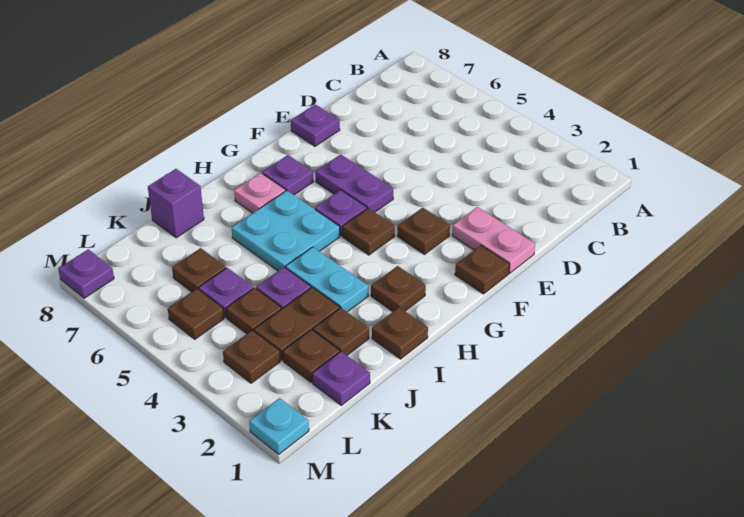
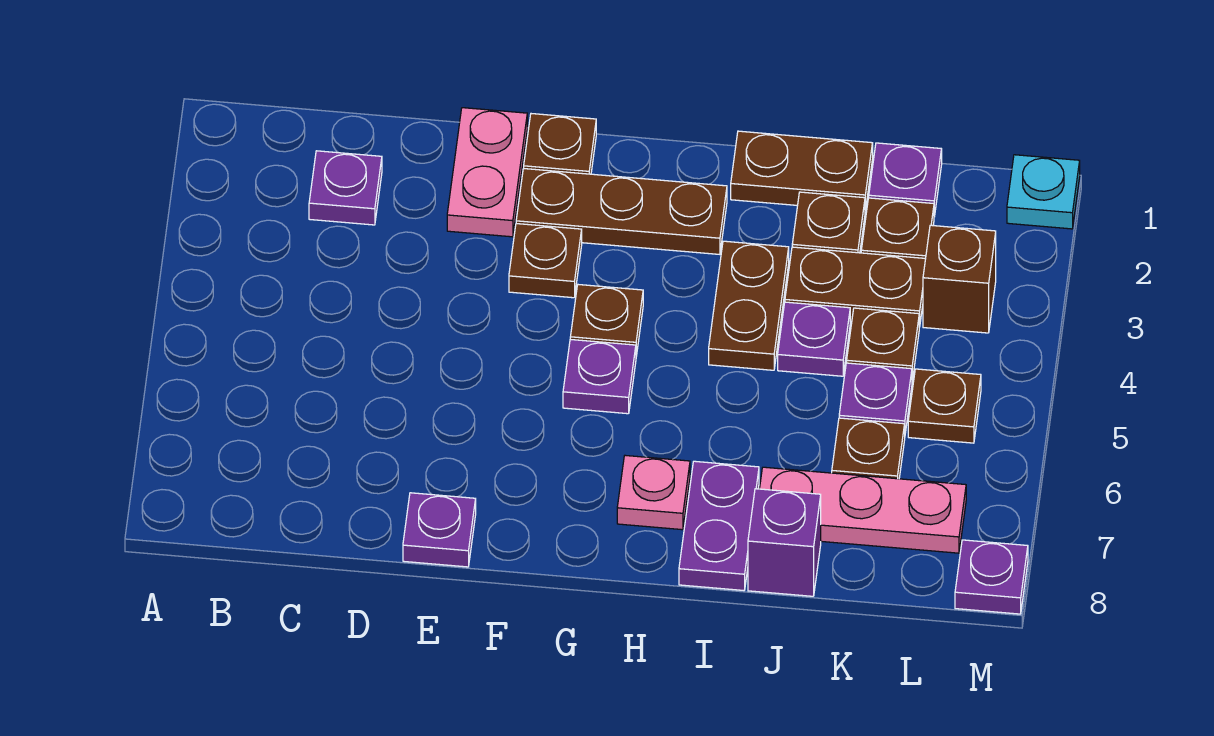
purple plate F5:F6 level 1 -> purple plate I7:I8 level 1
purple plate G7 level 1 -> purple plate C2 level 1
brown plate H2 level 1 -> brown plate F2:H2 level 1
cyan plate H5:I6 level 1 -> none
brown plate I1 level 1 -> brown plate I1:J1 level 1
cyan plate I3:I4 level 1 -> brown plate I3:I4 level 1
none -> pink plate J7:L7 level 1
brown plate L3 level 1 -> brown brick L3 level 1

